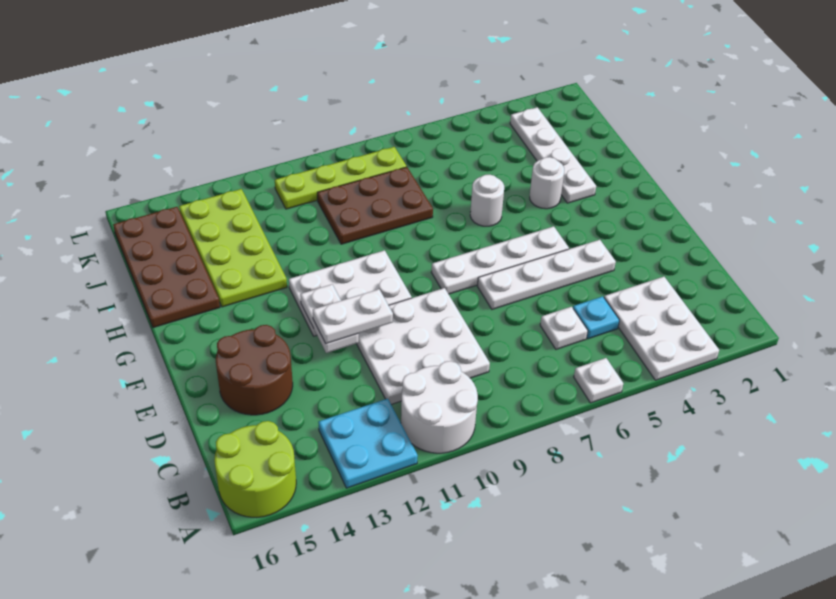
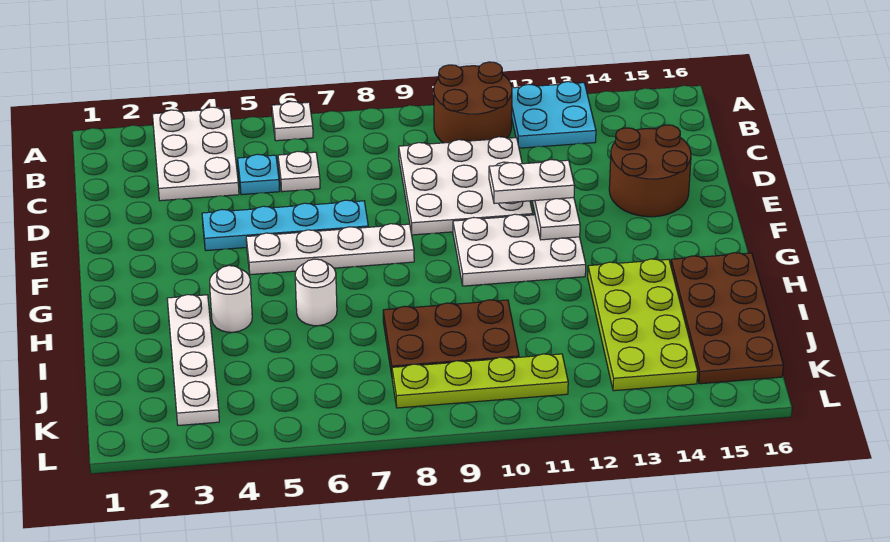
white round brick A10:B11 level 1 -> brown round brick A10:B11 level 1
lime round brick A15:B16 level 1 -> none
white plate E4:E7 level 1 -> cyan plate E4:E7 level 1

